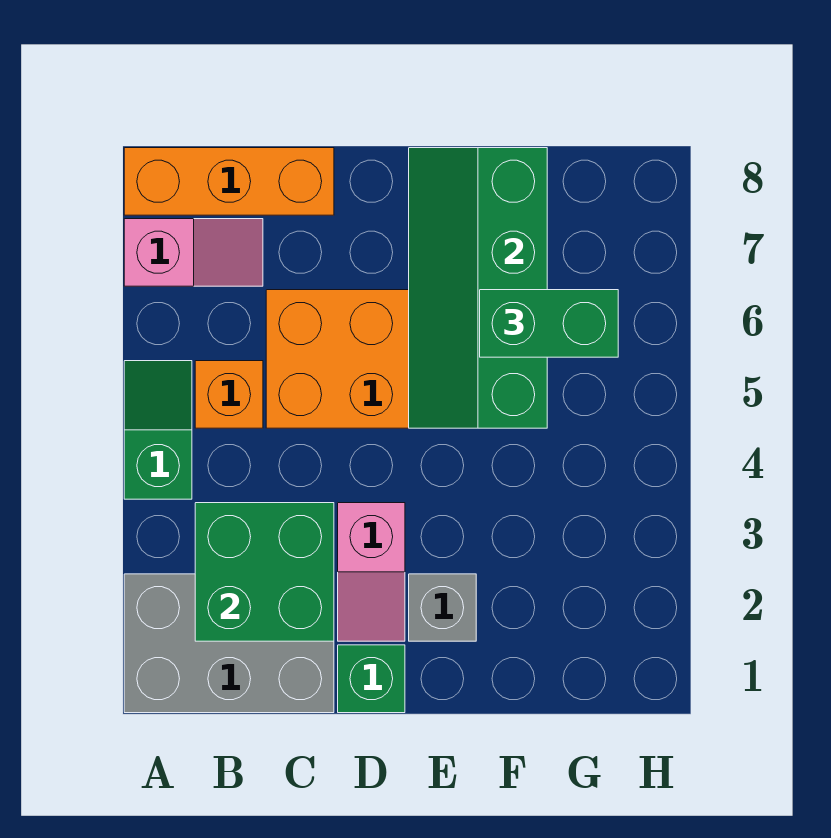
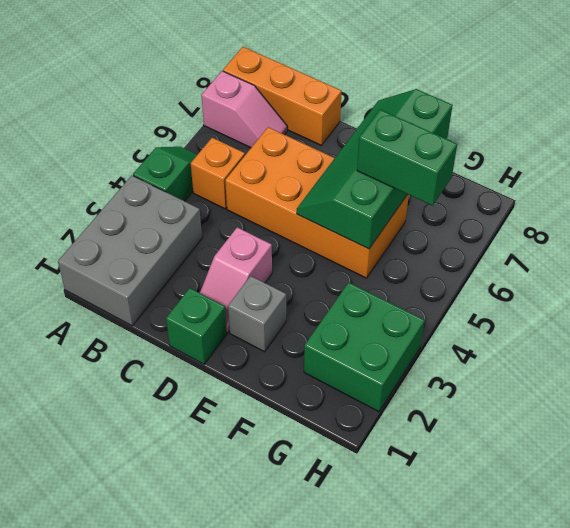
grey brick A1:C2 level 1 -> grey brick A1:B3 level 1
green brick B2:C3 level 2 -> green brick G2:H3 level 1

